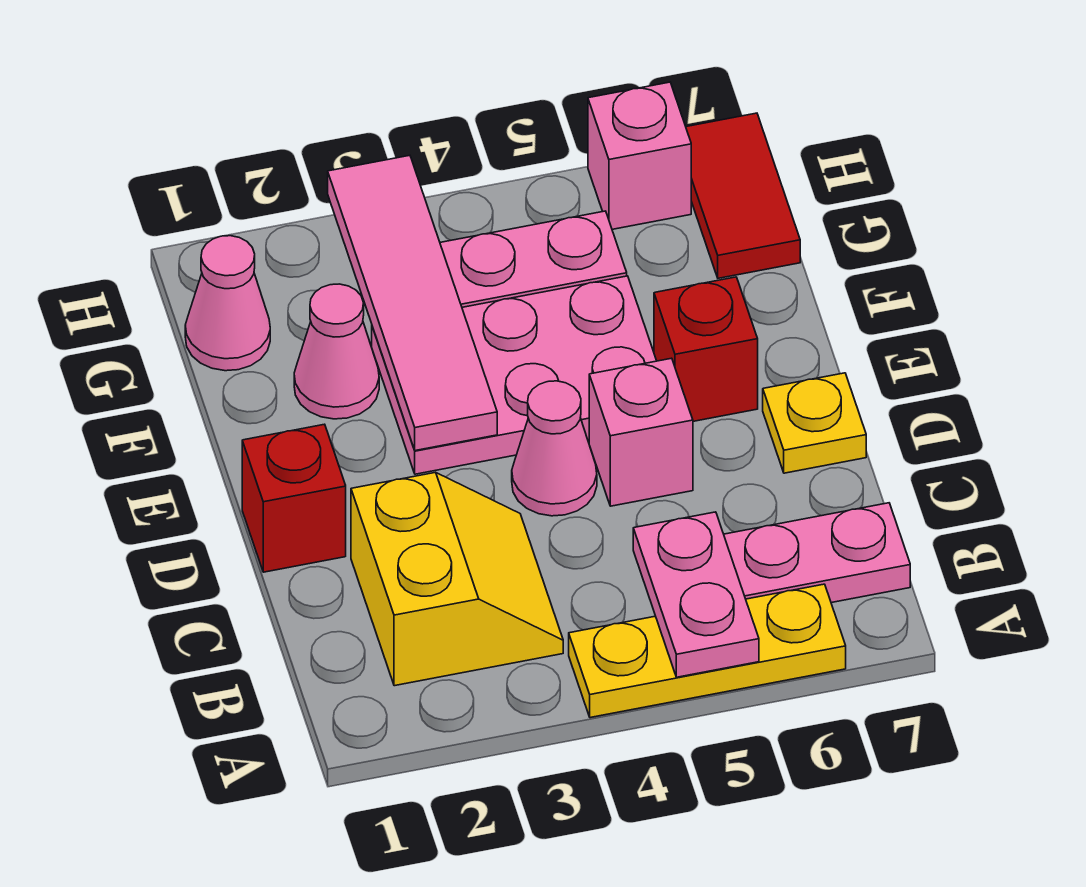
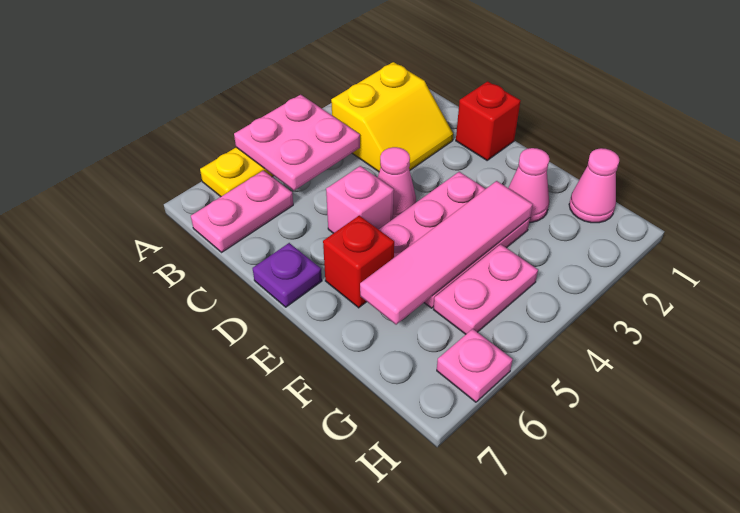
pink plate A5:B5 level 2 -> pink plate A4:B5 level 2
yellow slope B2:C3 level 1 top 2 -> yellow slope B2:C3 level 1 top B
yellow plate D7 level 1 -> purple plate D7 level 1
pink tile E3:H3 level 2 -> pink tile F3:F6 level 2
red tile G7:H7 level 1 -> none
pink brick H6 level 1 -> pink plate H6 level 1

